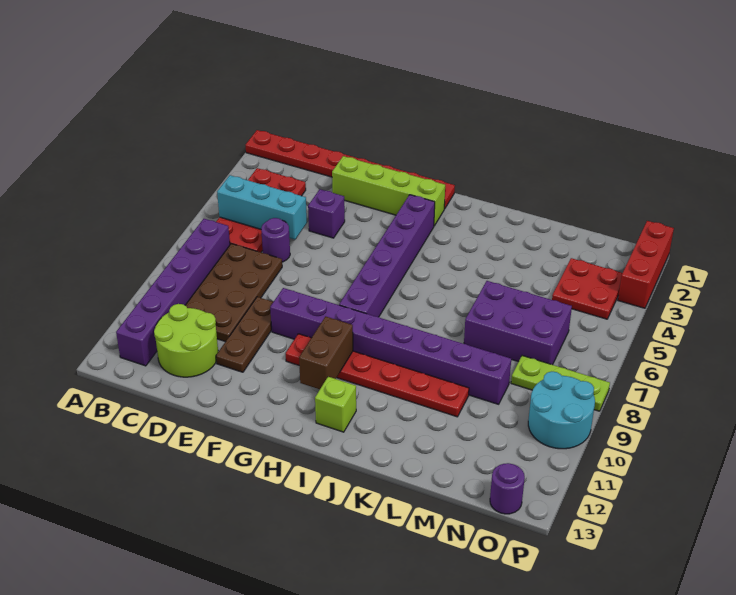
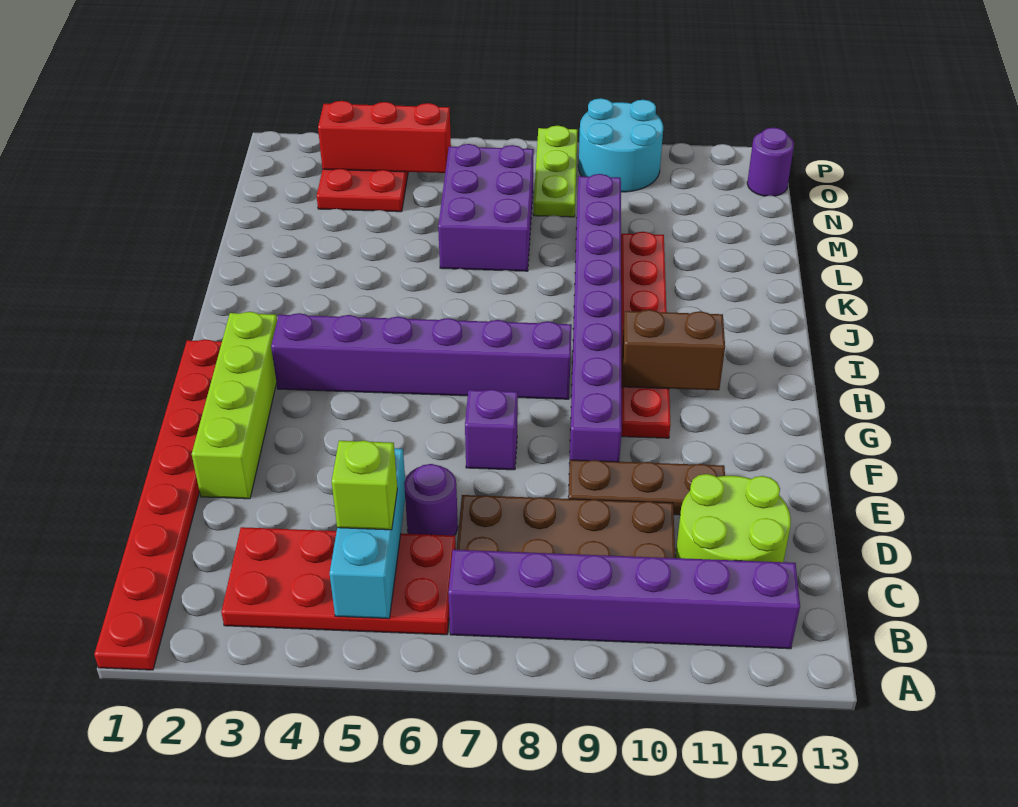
purple brick E4 level 1 -> purple brick F7 level 1
lime brick I12 level 1 -> lime brick C5 level 3
red brick P1:P3 level 1 -> red brick O3:O5 level 2

